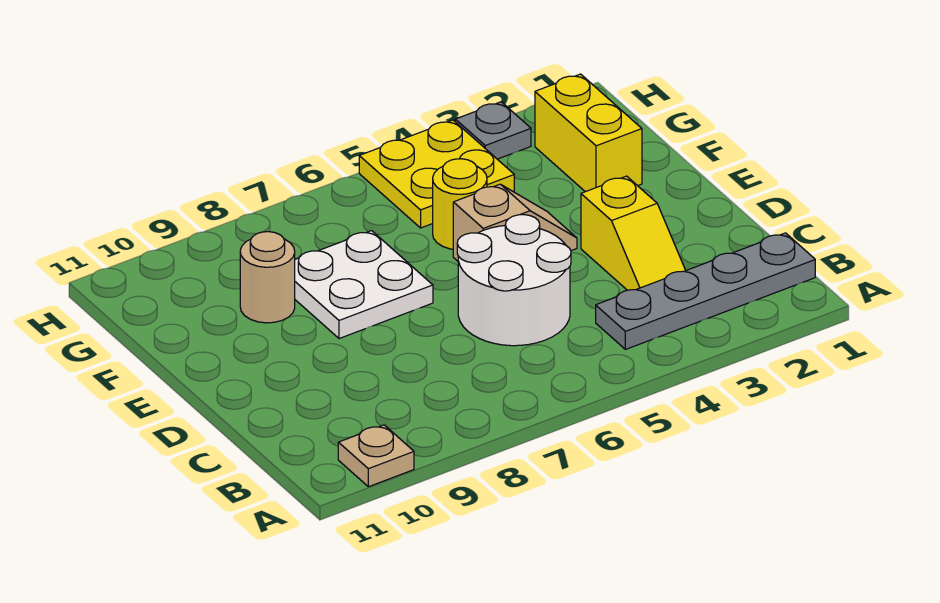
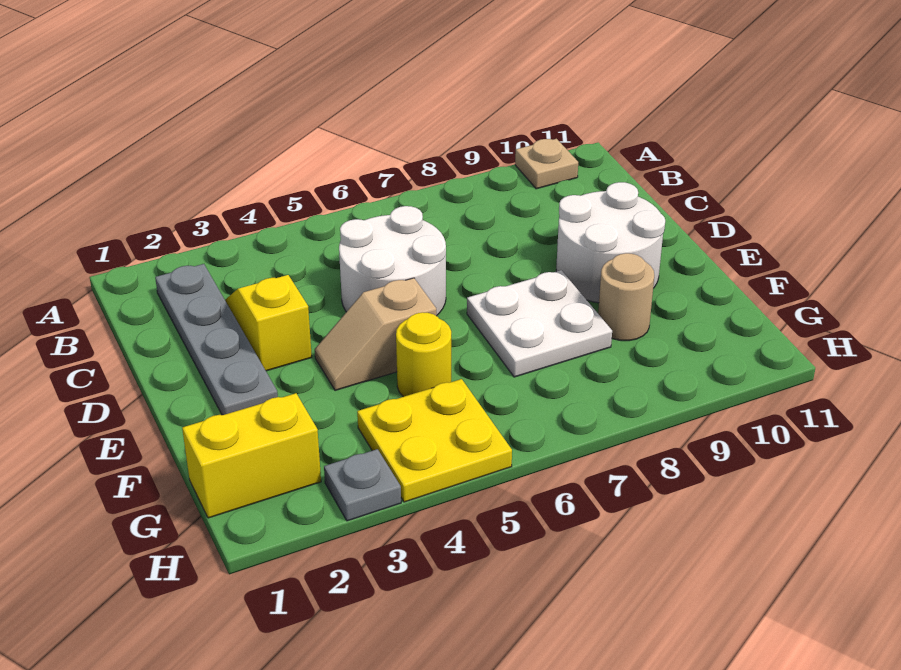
grey plate B1:B4 level 1 -> grey plate B2:E2 level 1
none -> white round brick D9:E10 level 1
yellow brick F2:G2 level 1 -> yellow brick G1:G2 level 1

